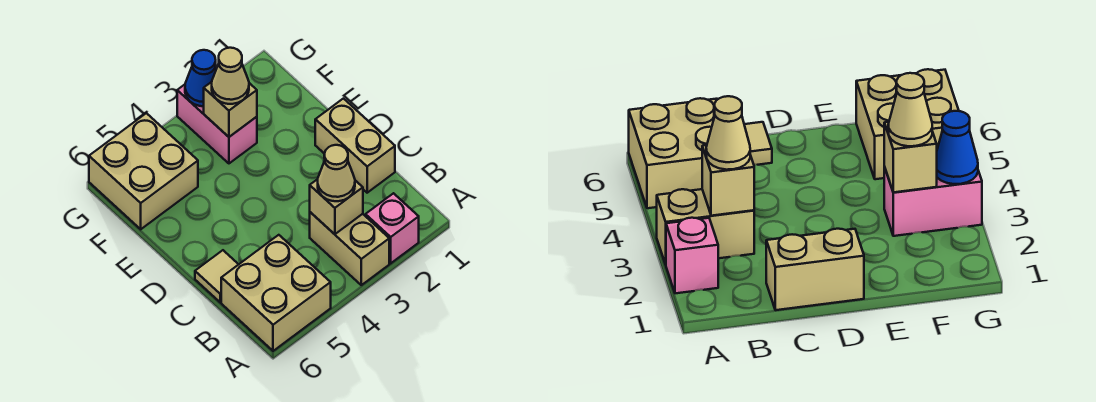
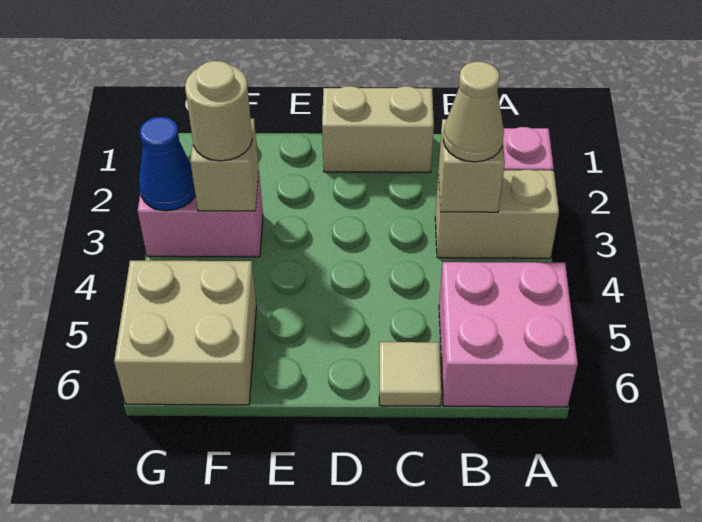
tan brick A5:B6 level 1 -> pink brick A5:B6 level 1
tan cone F3 level 3 -> tan round brick F3 level 3

